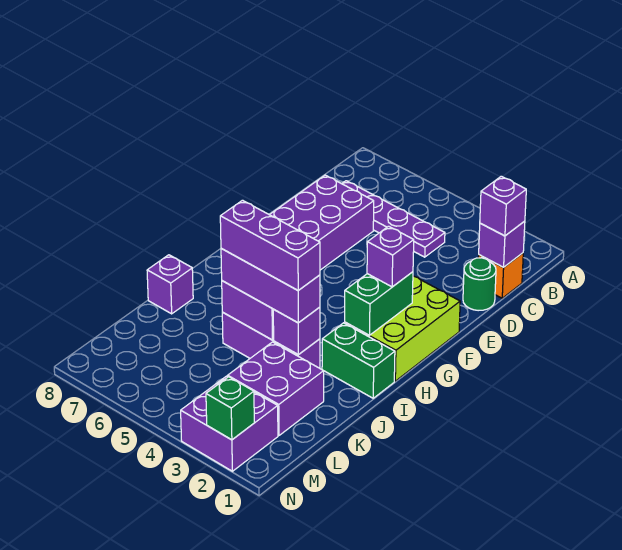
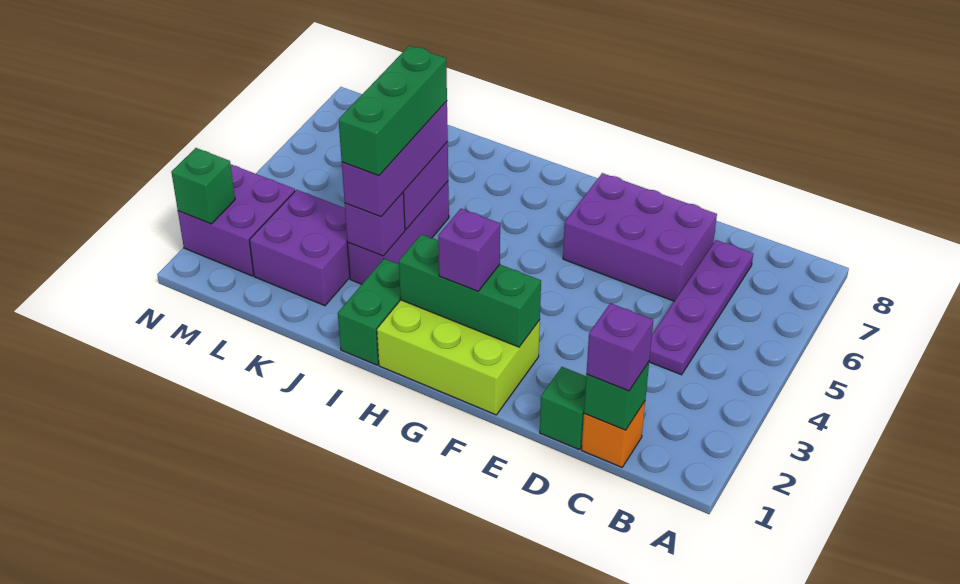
purple brick C1 level 2 -> green brick C1 level 2
green round brick D1 level 1 -> green brick D1 level 1
green brick G2:H2 level 2 -> green brick F2:H2 level 2
purple brick J3:J5 level 4 -> green brick J3:J5 level 4
purple brick J8 level 1 -> none

